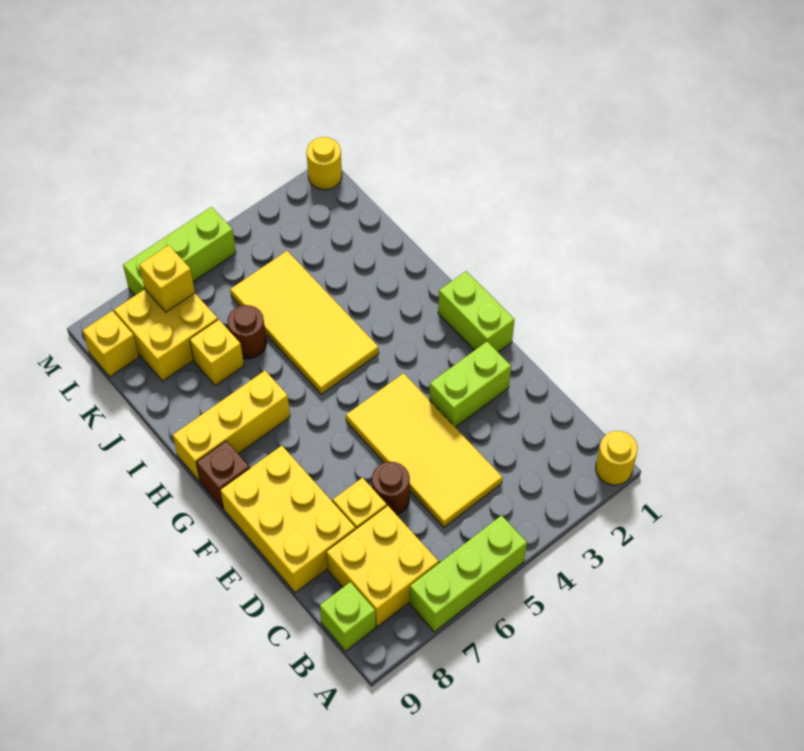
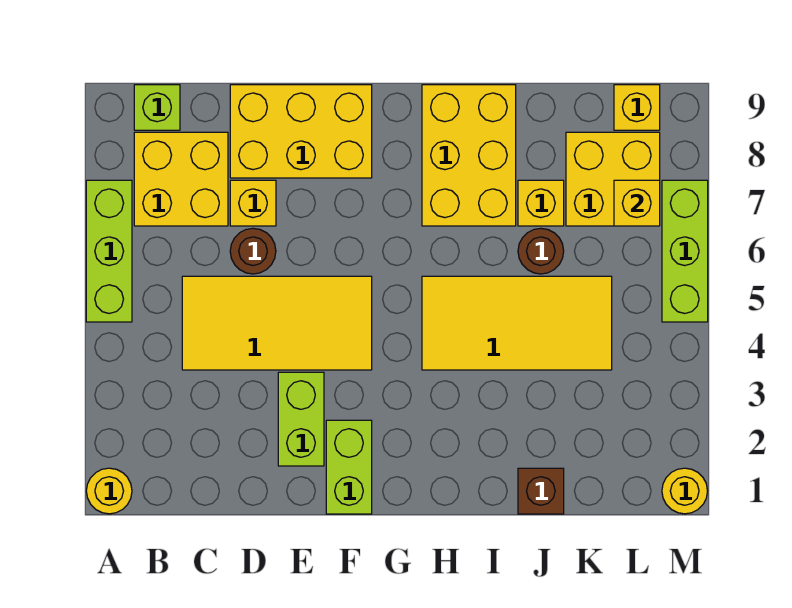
lime brick F1:G1 level 1 -> lime brick F1:F2 level 1
brown brick G9 level 1 -> brown brick J1 level 1
yellow brick H7:H9 level 1 -> yellow brick H7:I9 level 1

